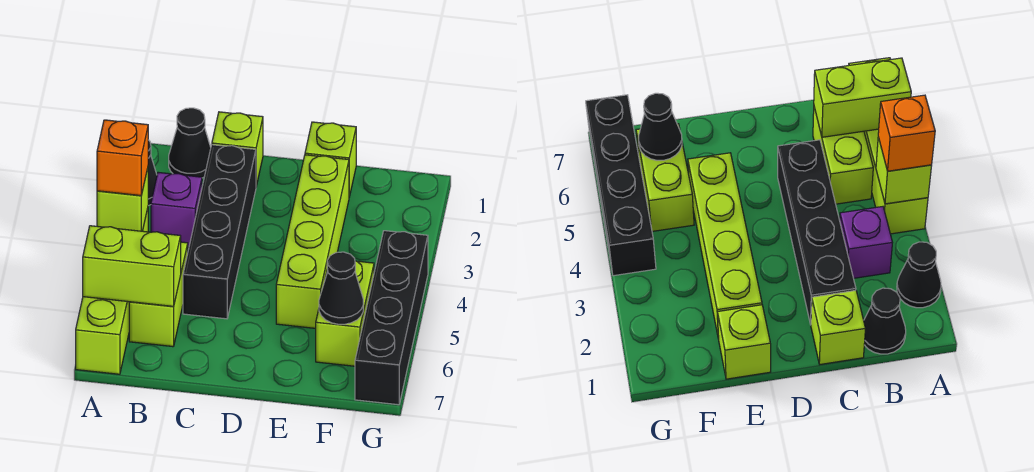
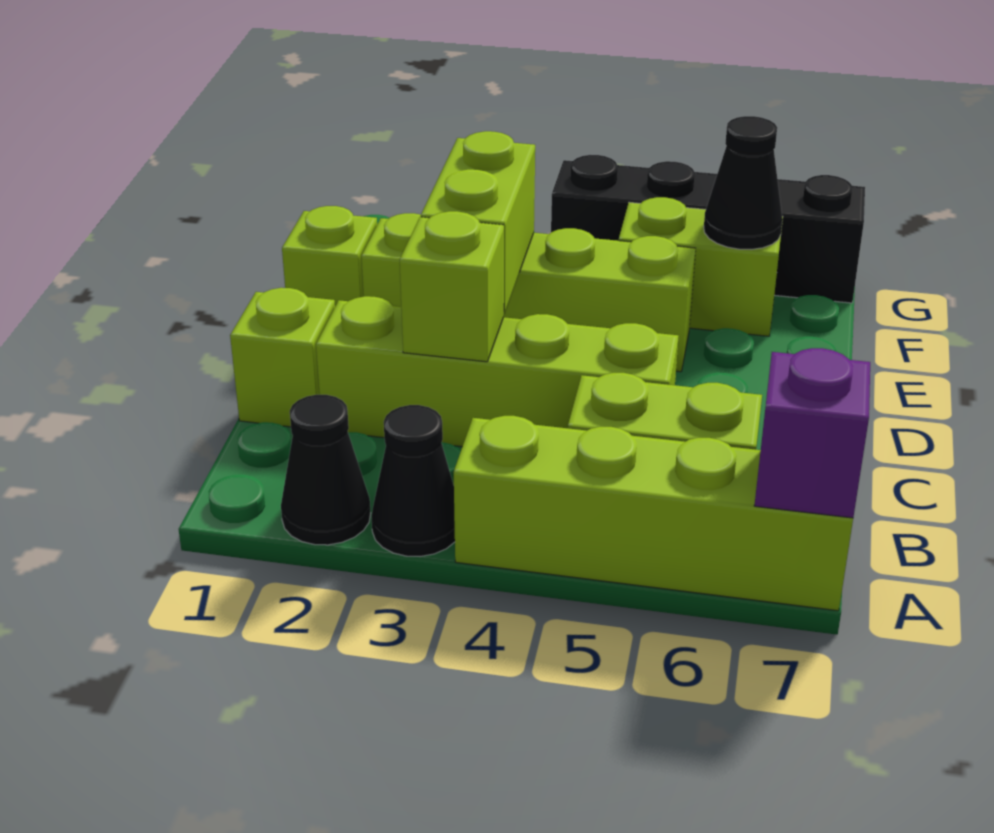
lime brick A4 level 2 -> lime brick C3 level 2
orange brick A4 level 3 -> none
lime brick A6:B6 level 2 -> lime brick D3:E3 level 2
black cone B1 level 1 -> black cone A3 level 1
purple brick B3 level 1 -> purple brick A7 level 2
black brick C2:C5 level 1 -> lime brick C2:C5 level 1

